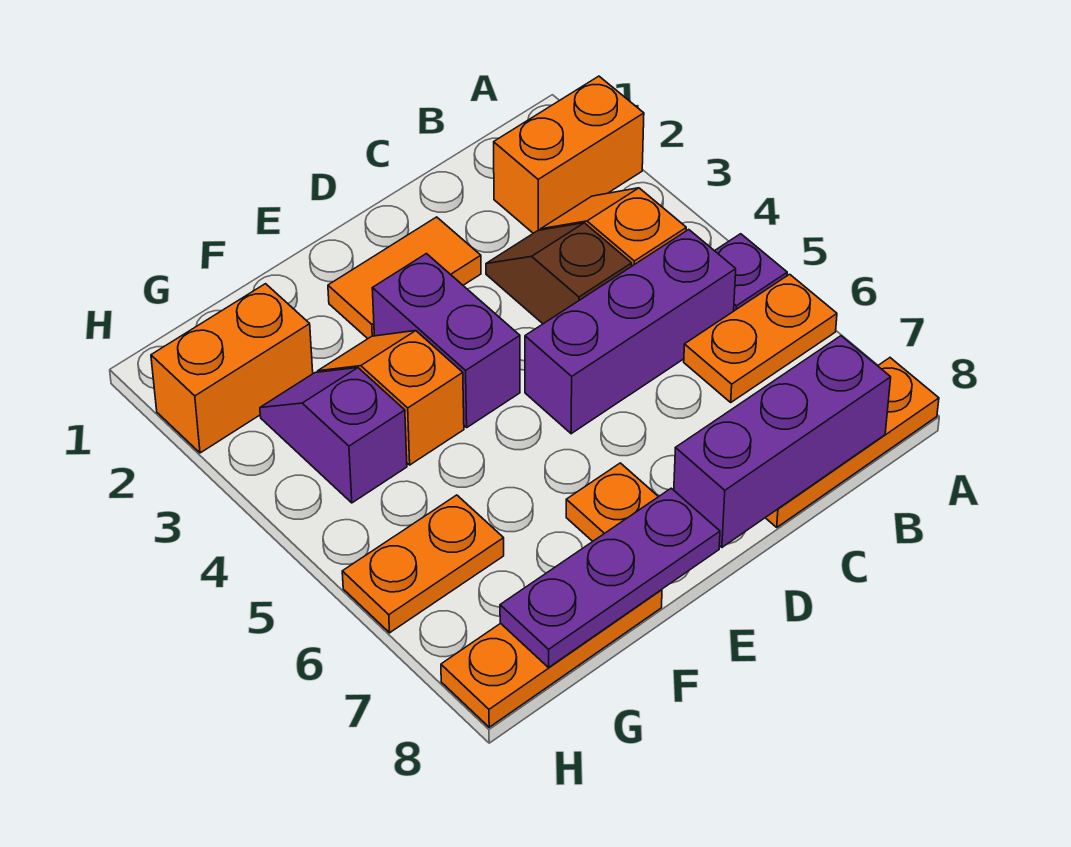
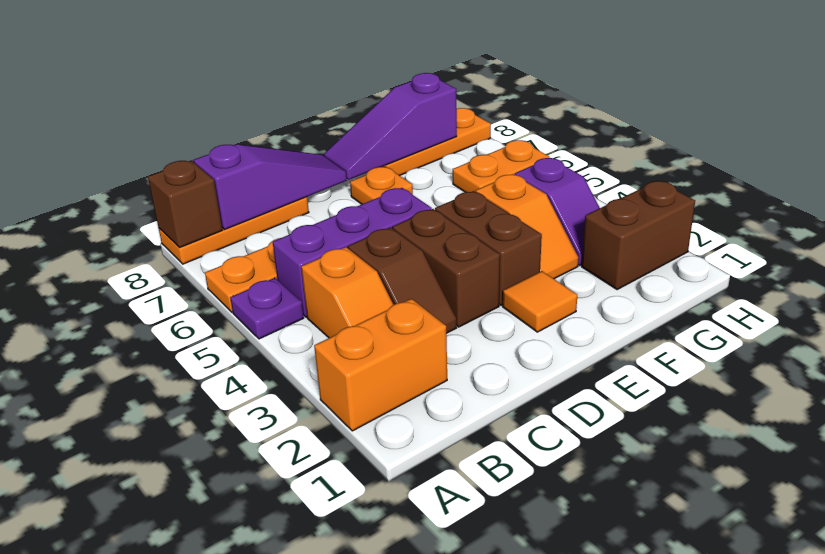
none -> brown brick A8 level 2
purple brick B8:D8 level 2 -> purple slope B8:D8 level 2 top B
orange tile D2:E2 level 1 -> orange tile E2 level 1
none -> brown brick D3:D4 level 1
purple brick E3:E4 level 1 -> brown brick E3:E4 level 1
purple plate E8:G8 level 2 -> purple slope E8:G8 level 2 top G
orange brick G2:H2 level 1 -> brown brick G2:H2 level 1

